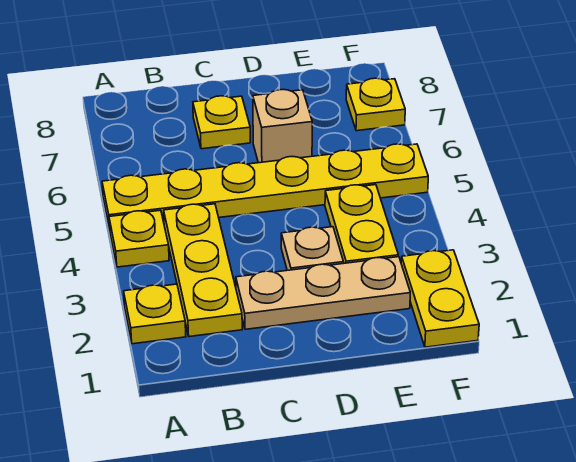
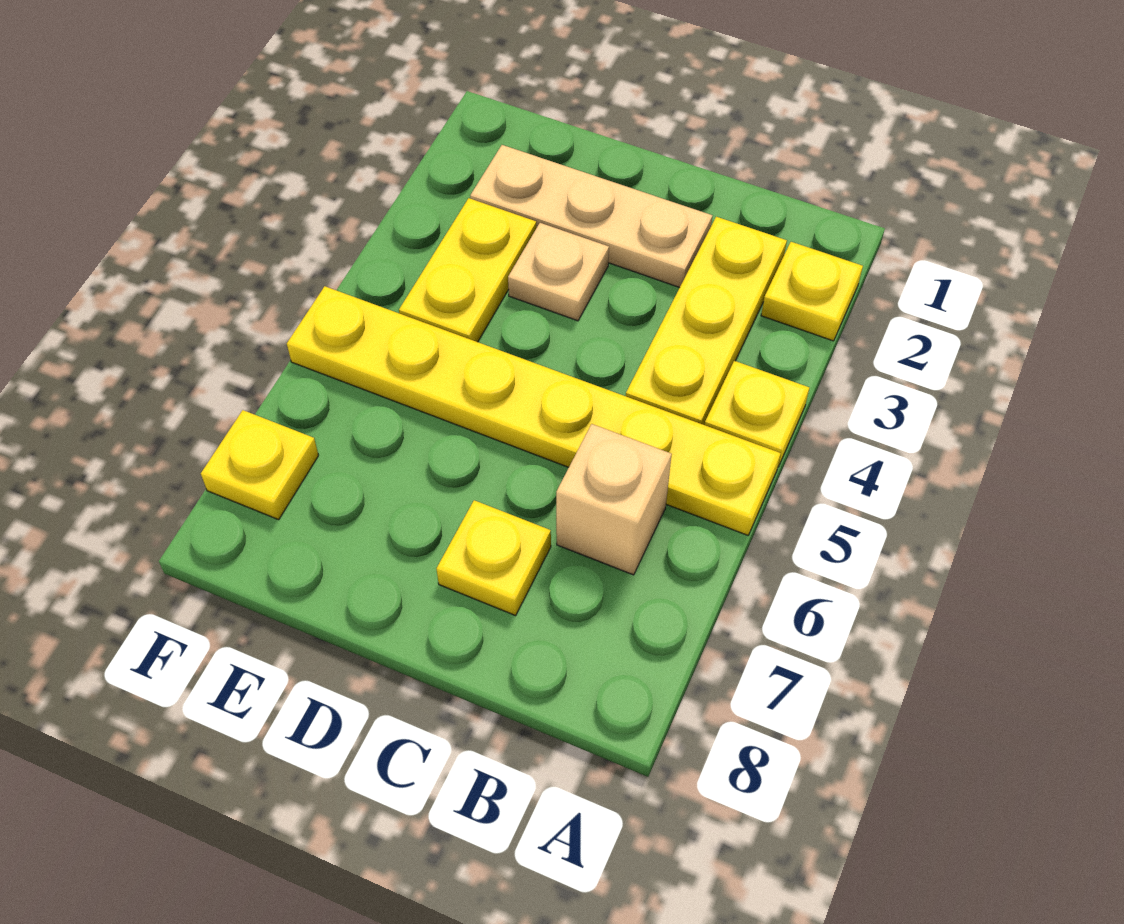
tan brick D6 level 1 -> tan brick B6 level 1
yellow plate F1:F2 level 1 -> none

